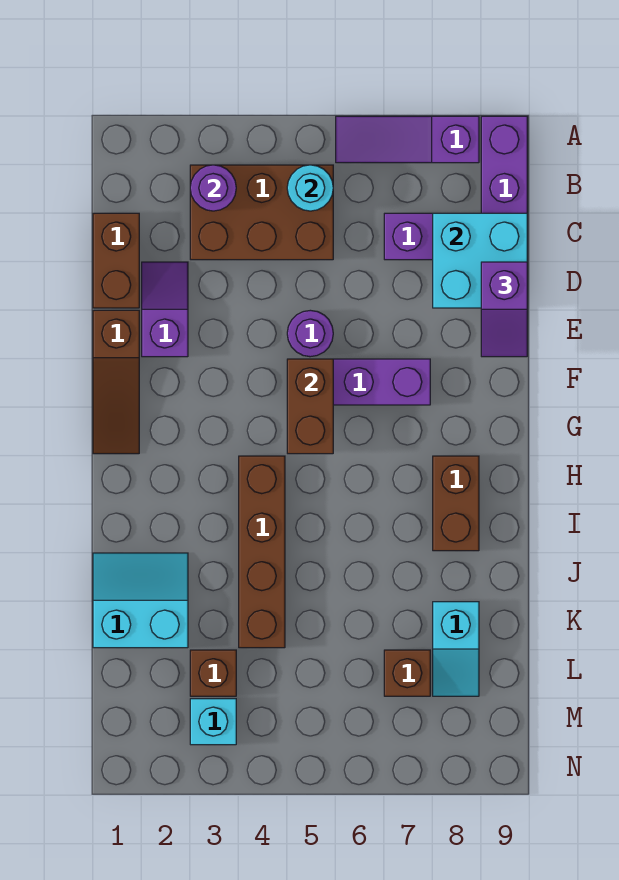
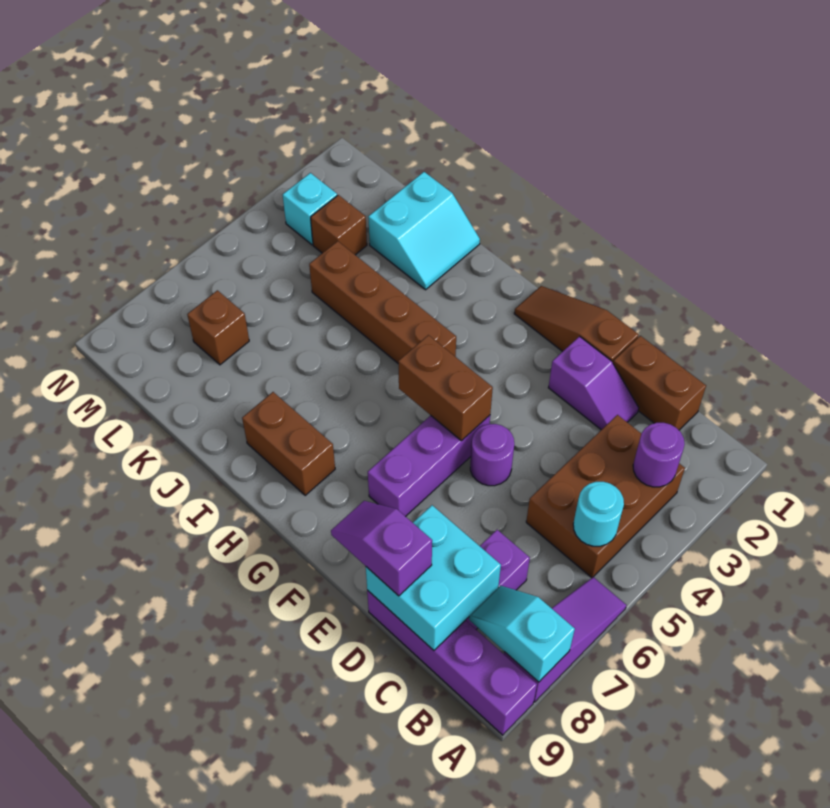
cyan slope K8:L8 level 1 top K -> cyan slope A8:B8 level 2 top A

